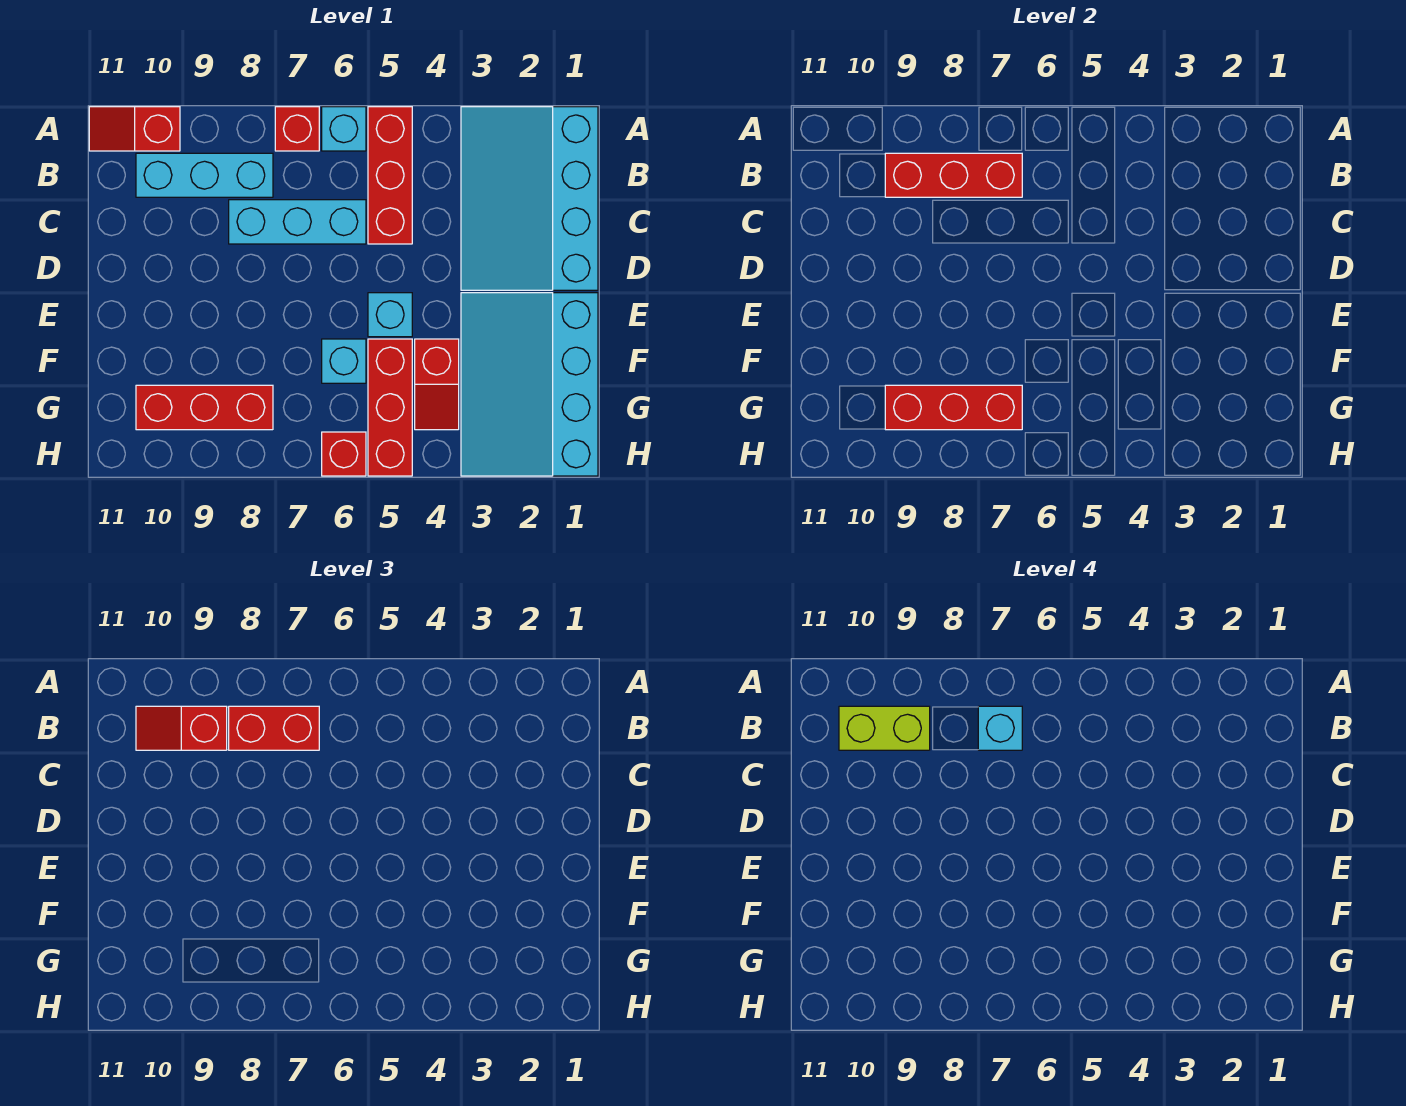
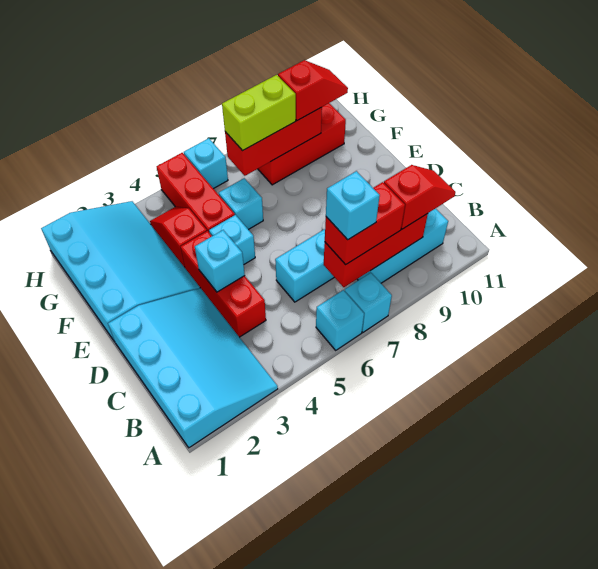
red brick A5:C5 level 1 -> red brick C4:E4 level 1
red brick A7 level 1 -> cyan brick A7 level 1
red slope A10:A11 level 1 top 10 -> red slope G9:G10 level 3 top 9
lime brick B9:B10 level 4 -> lime brick G7:G8 level 3
none -> cyan brick D4 level 2
red brick H6 level 1 -> cyan brick H6 level 1

